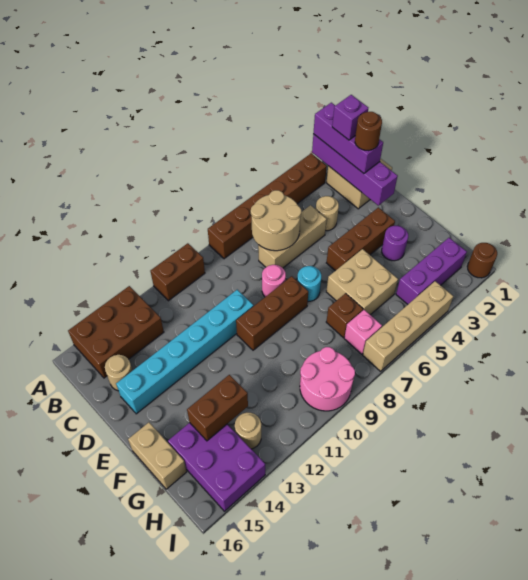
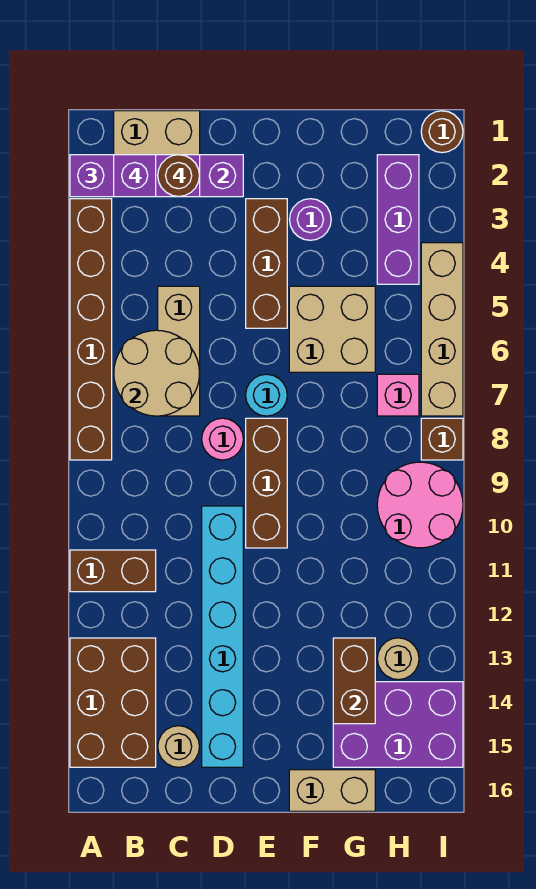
brown brick A10:A11 level 1 -> brown brick A11:B11 level 1
tan round brick C4 level 1 -> none
brown brick G7 level 1 -> brown brick I8 level 1

